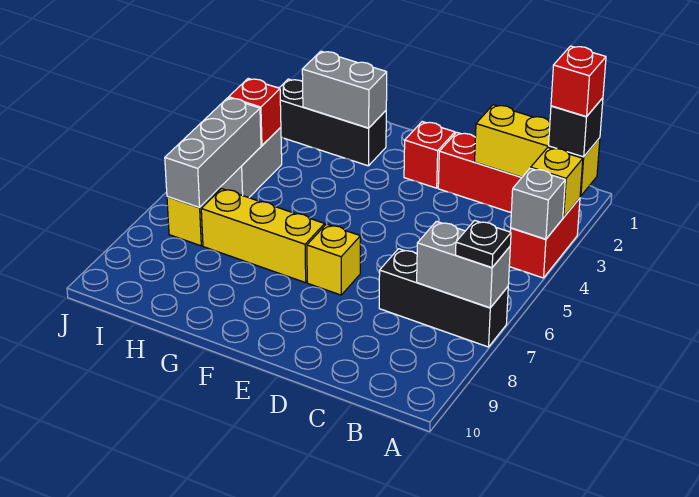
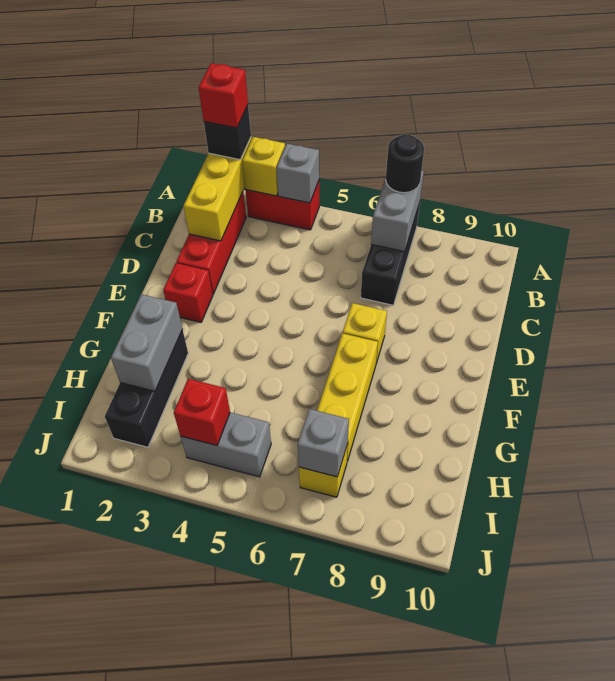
black plate A7 level 3 -> black round brick A7 level 3
grey brick I5:I7 level 2 -> grey brick I7 level 2

